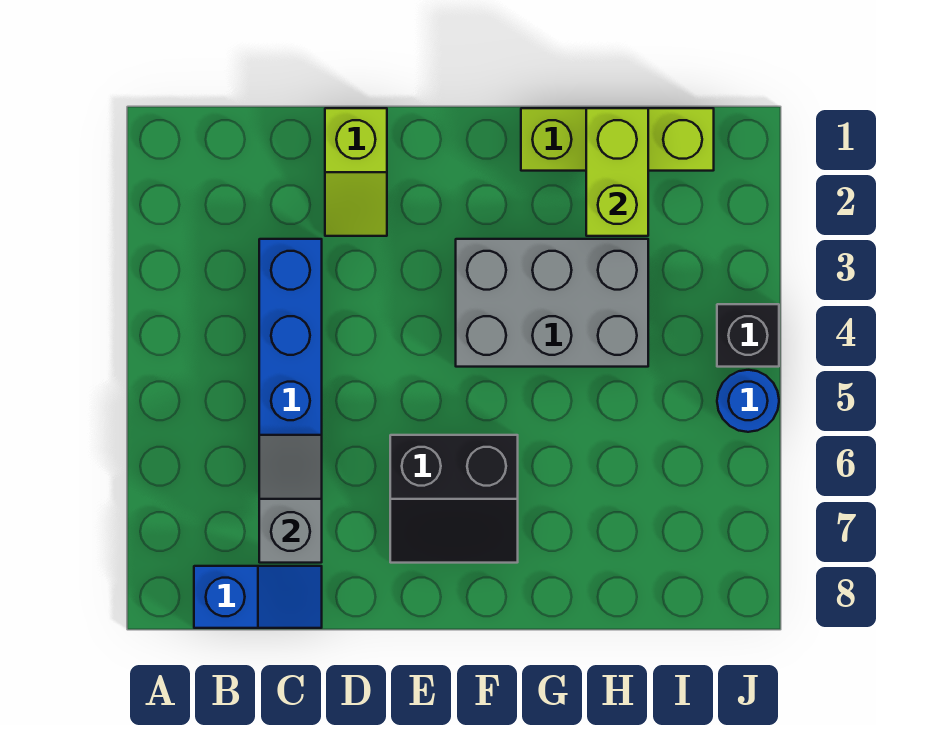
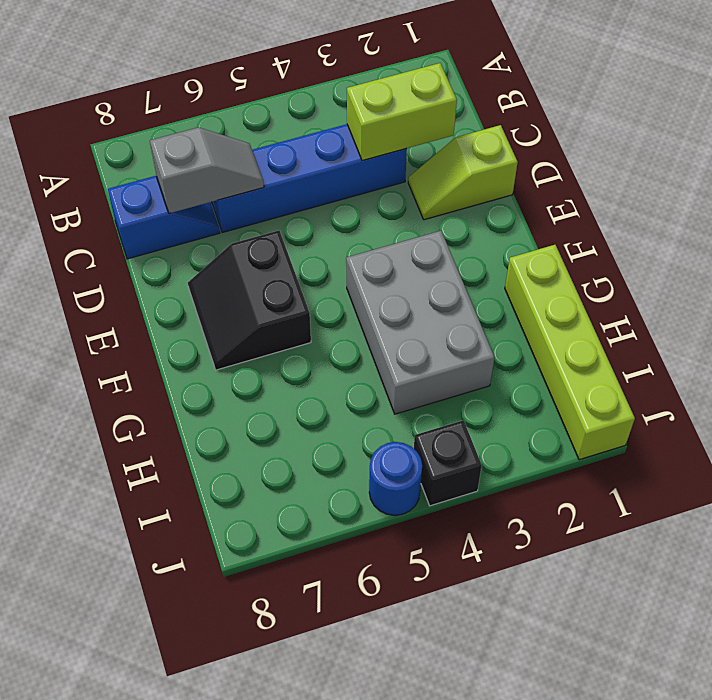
blue slope B8:C8 level 1 top B -> blue slope C7:C8 level 1 top 8
lime brick G1:I1 level 1 -> lime brick G1:J1 level 1
lime brick H1:H2 level 2 -> lime brick C2:C3 level 2

